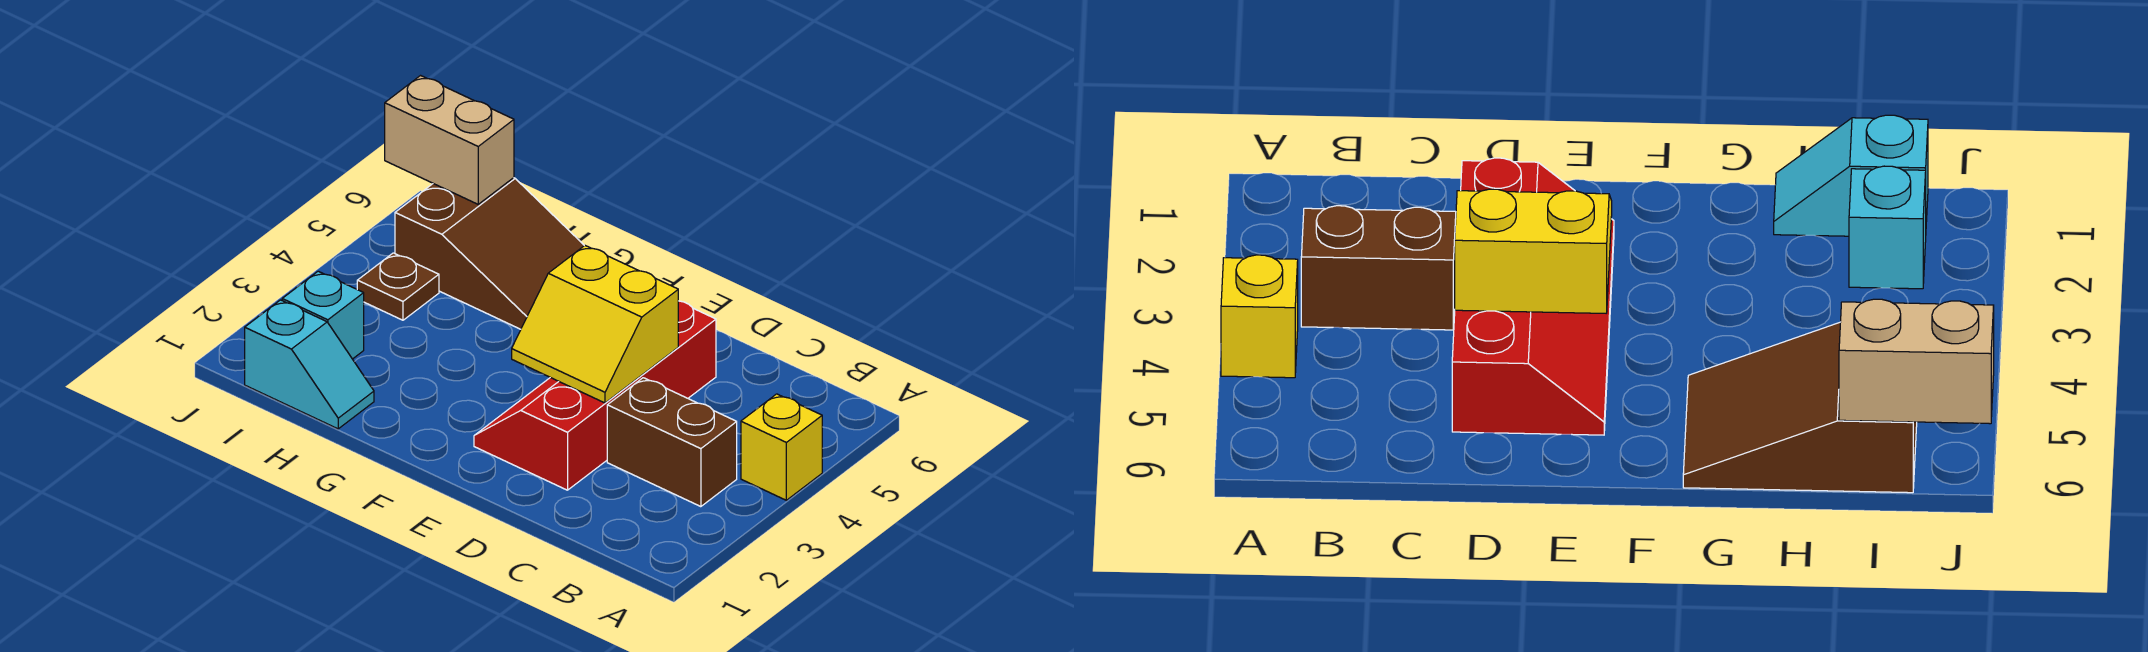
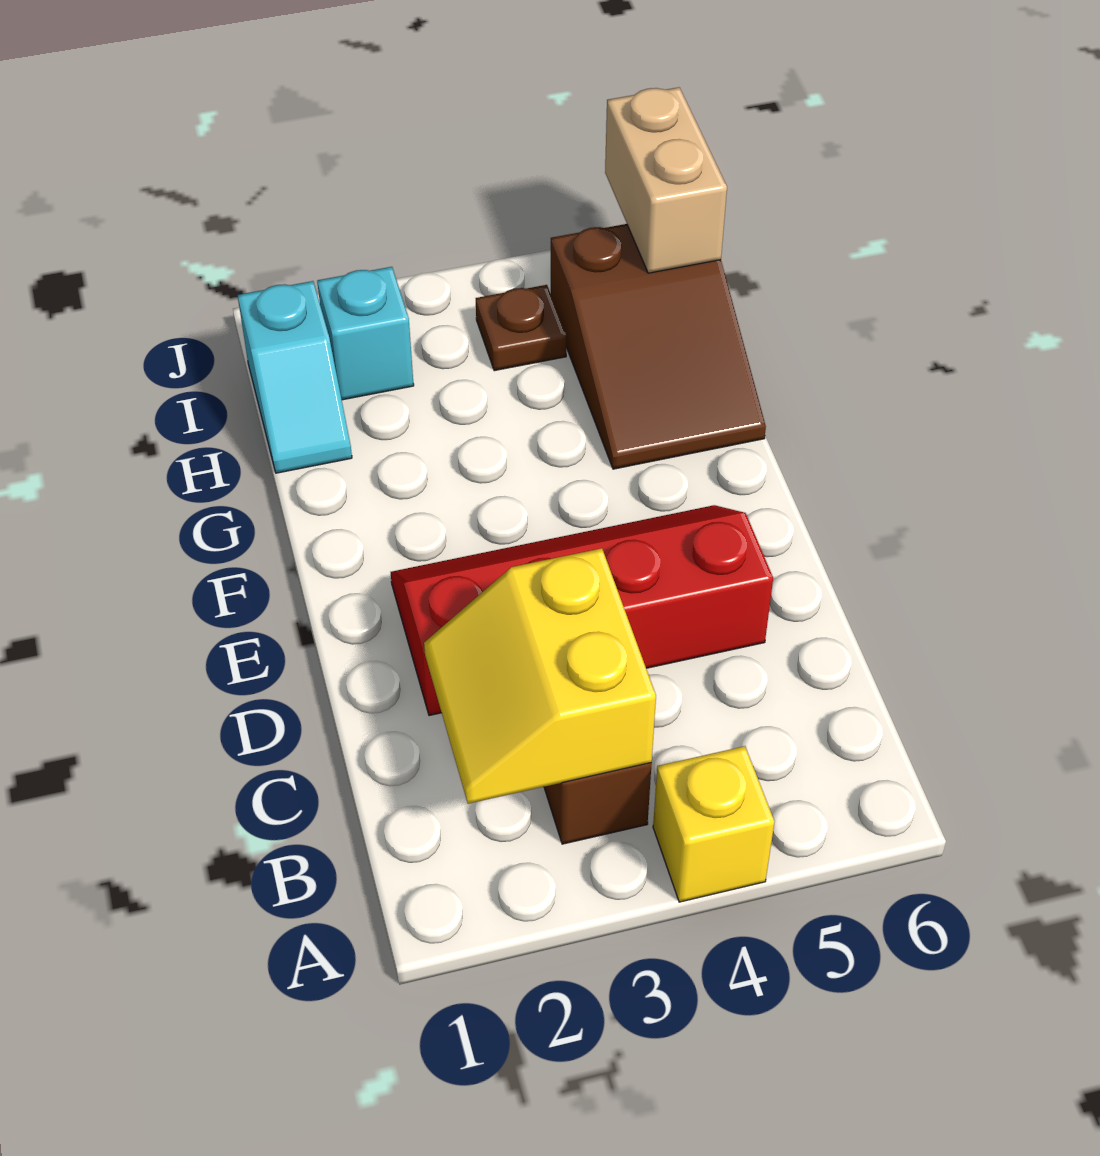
yellow slope D3:E4 level 2 top 4 -> yellow slope B2:C3 level 2 top 3

